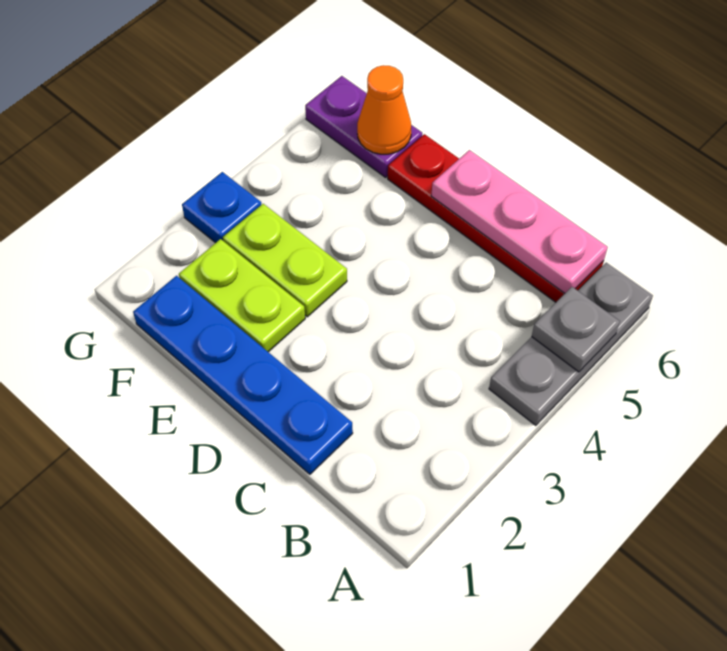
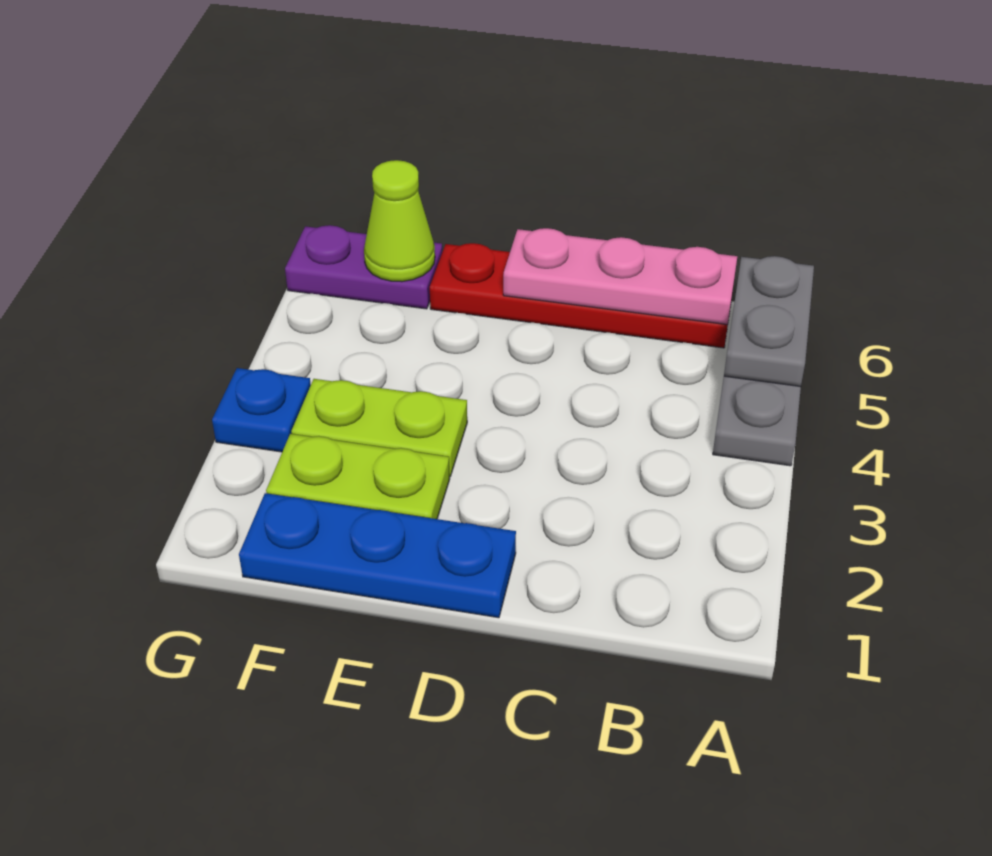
grey plate A5 level 2 -> grey plate A5:A6 level 2
blue plate C1:F1 level 1 -> blue plate D1:F1 level 1
orange cone F6 level 2 -> lime cone F6 level 2

